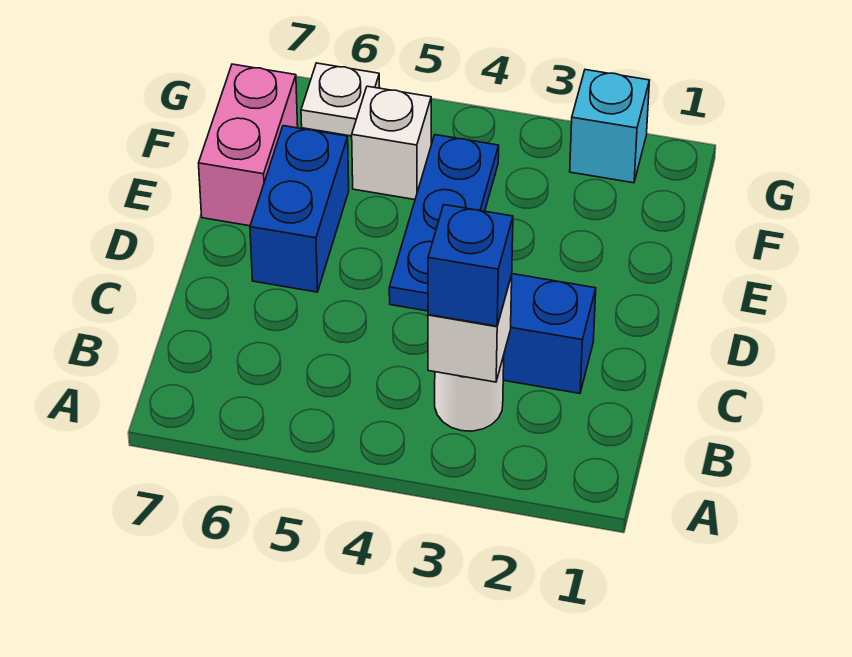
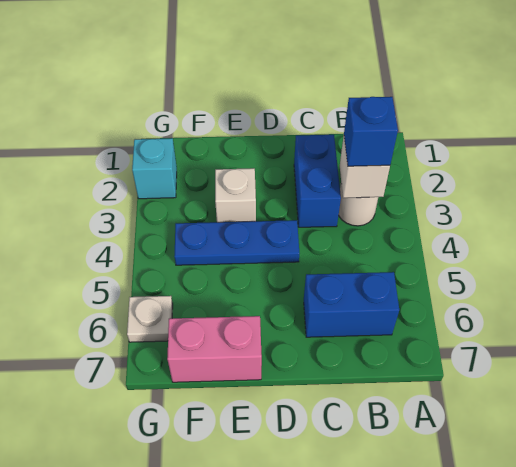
blue brick D6:E6 level 1 -> blue brick B6:C6 level 1
white brick F5 level 1 -> white brick E3 level 1

